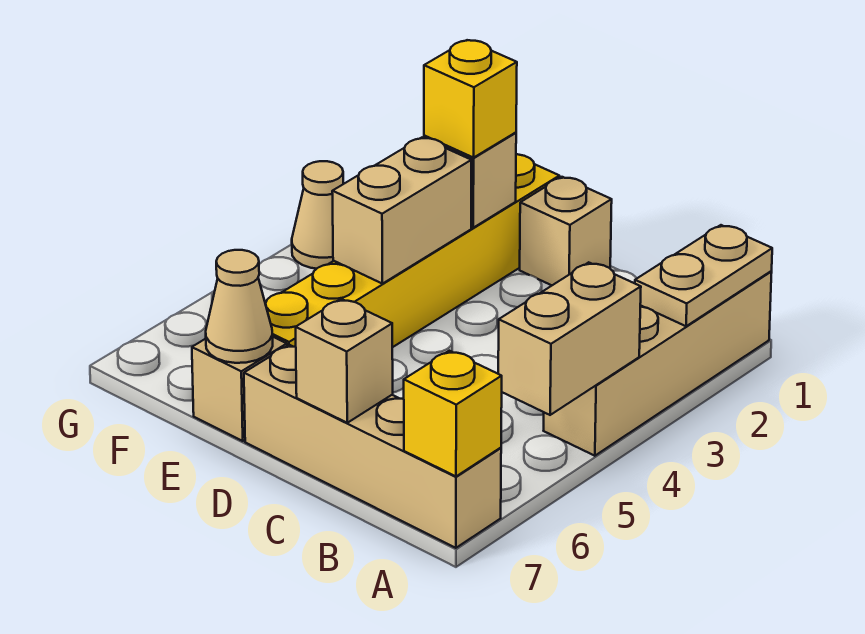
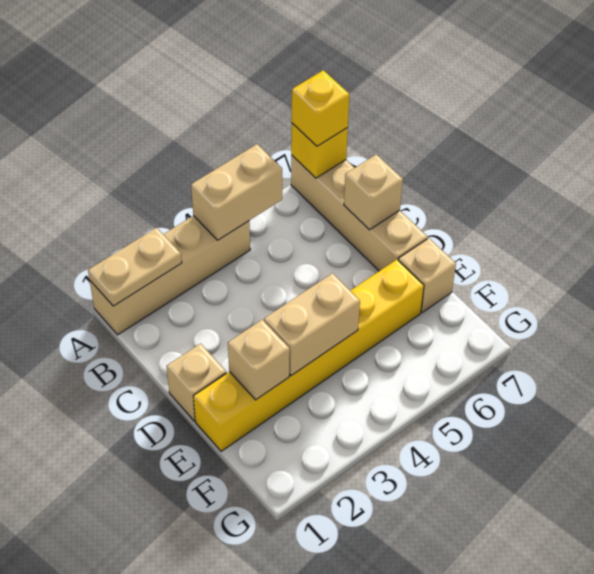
yellow brick E2 level 3 -> yellow brick A7 level 3
tan cone E7 level 2 -> none
tan cone G3 level 1 -> none

